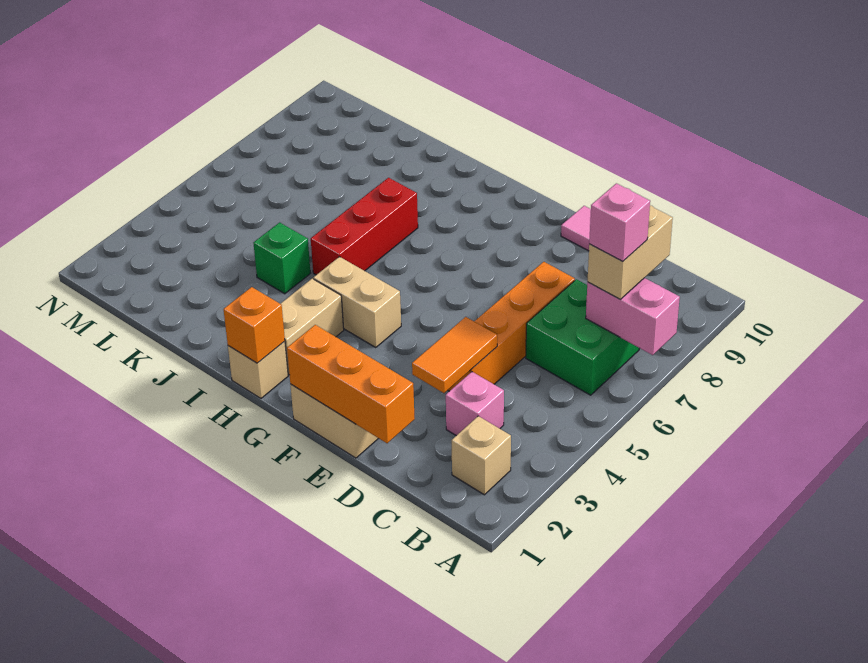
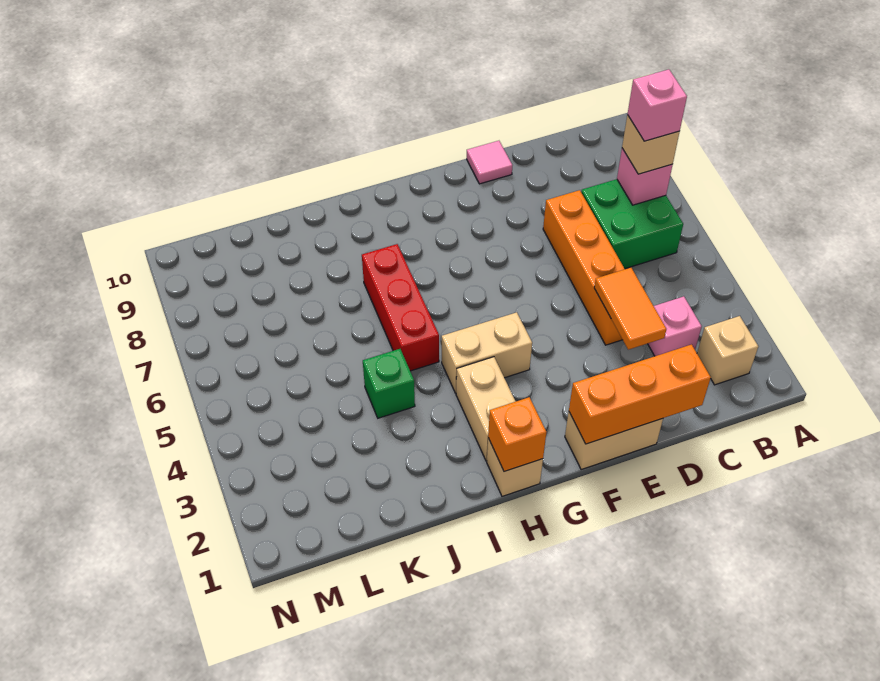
pink brick A7:B7 level 2 -> pink brick B7 level 2
tan brick B7:B8 level 3 -> tan brick B7 level 3

